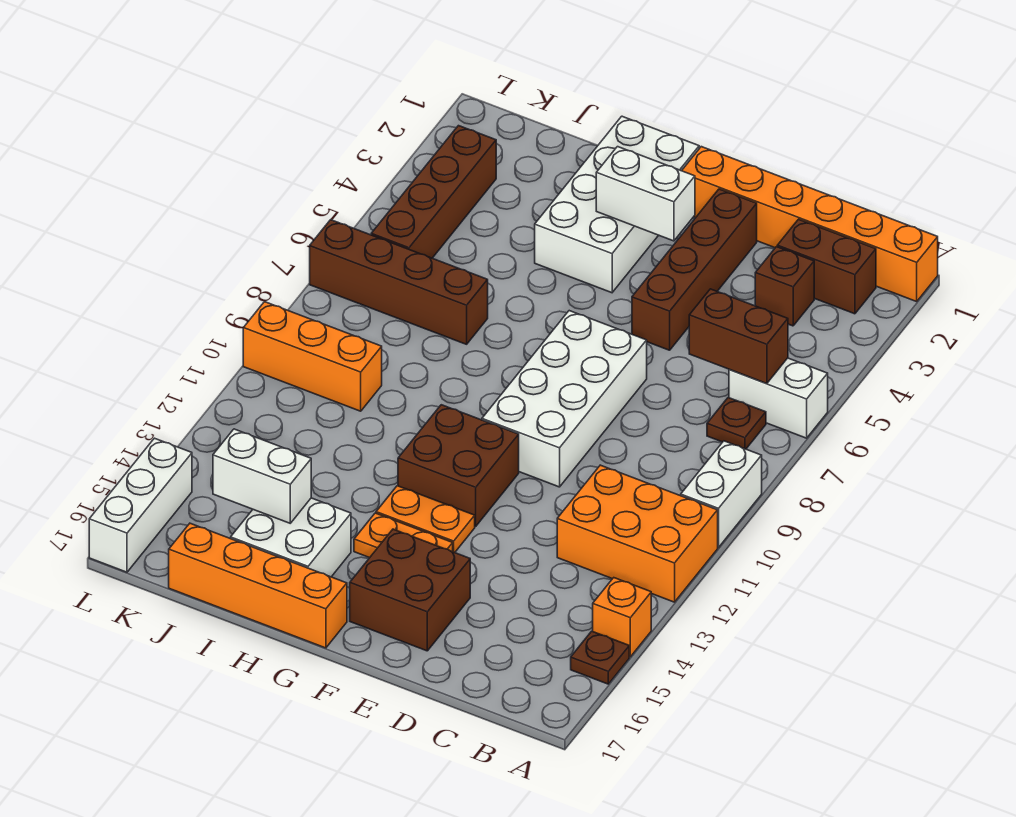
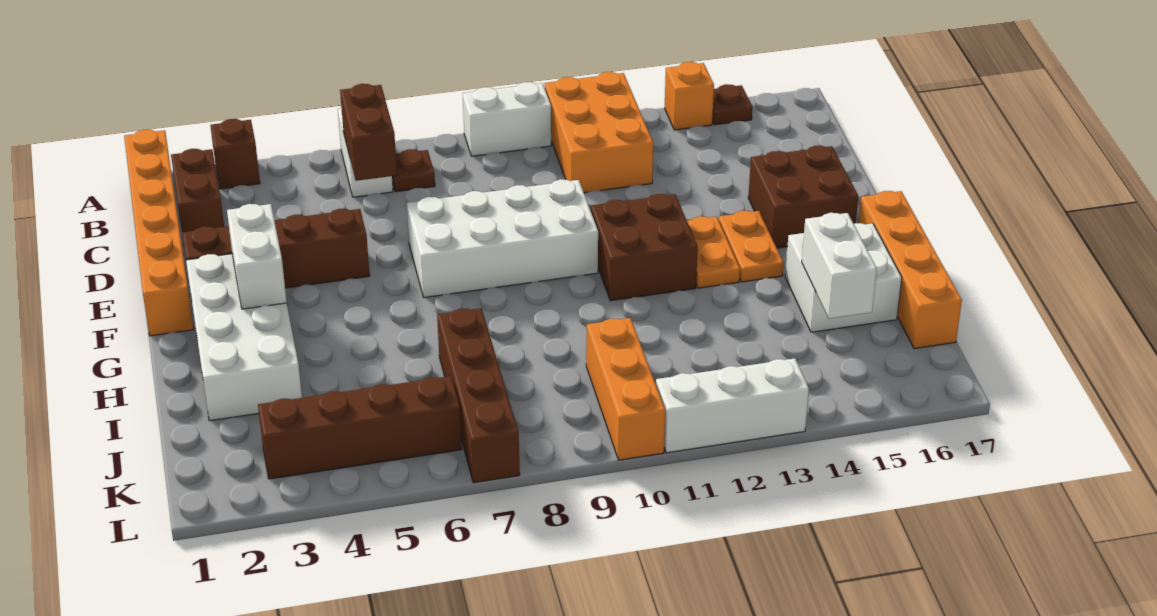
brown brick C3 level 1 -> brown brick A3 level 1
white brick G1:H4 level 1 -> white brick F2:I3 level 1
white brick L15:L17 level 1 -> white brick L11:L13 level 1

